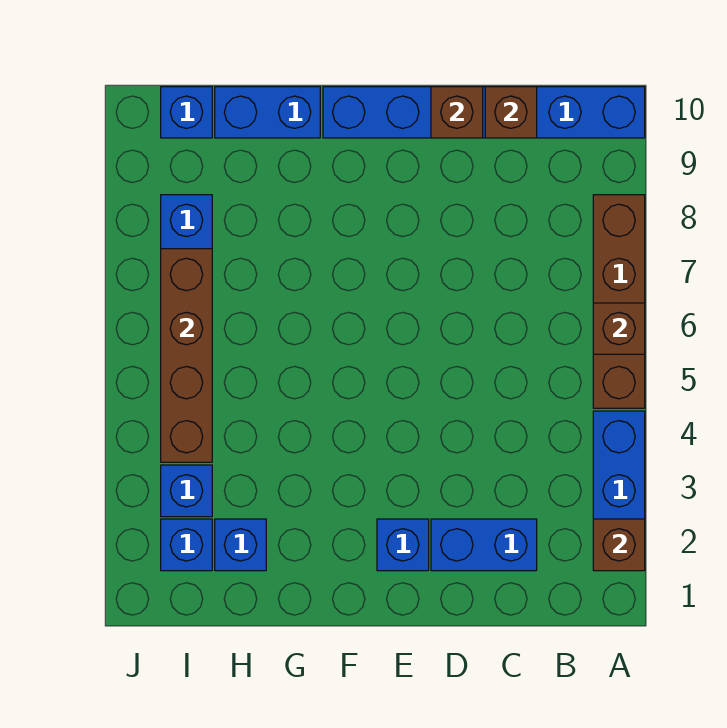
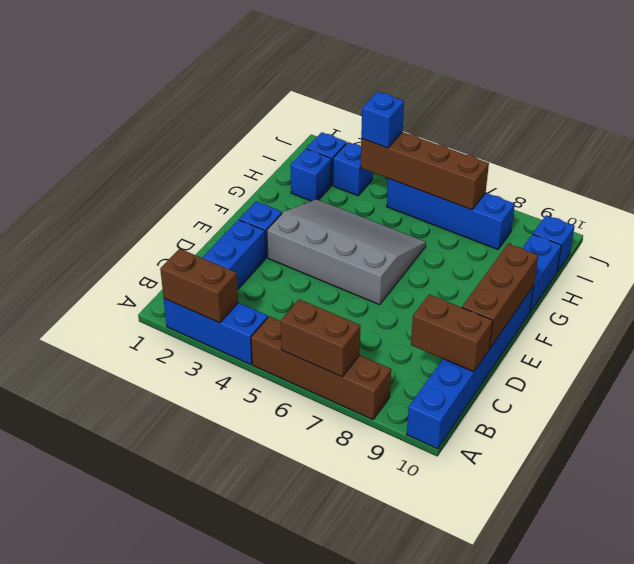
brown brick A2 level 2 -> brown brick A2:A3 level 2
brown brick A6 level 2 -> brown brick A6:A7 level 2
brown brick C10 level 2 -> brown brick C9:C10 level 2
brown brick D10 level 2 -> brown brick D10:F10 level 2
none -> grey slope E3:G6 level 1 top E
none -> blue brick I4 level 3

